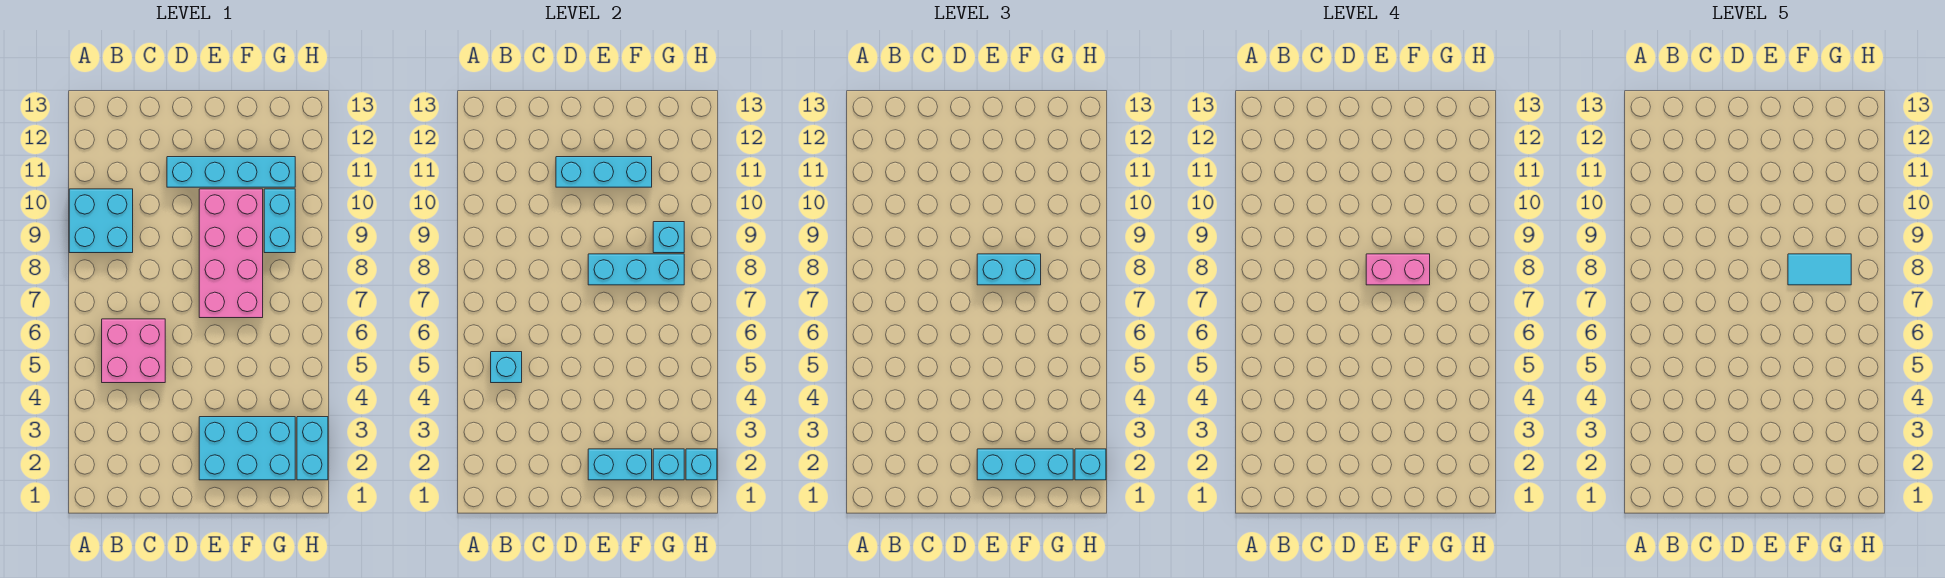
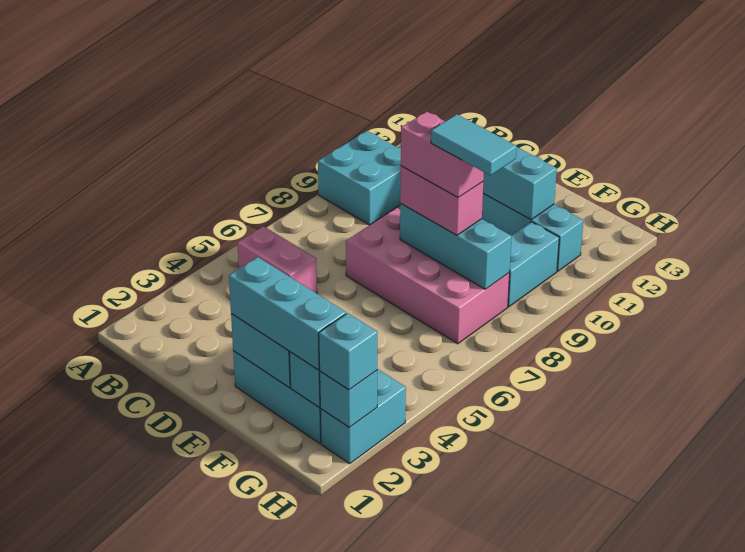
pink brick B5:C6 level 1 -> pink brick B5:C5 level 1
cyan brick B5 level 2 -> none
pink brick E7:F10 level 1 -> pink brick D7:G8 level 1
cyan brick E8:F8 level 3 -> pink brick E8:F8 level 3
cyan brick G9 level 2 -> none

